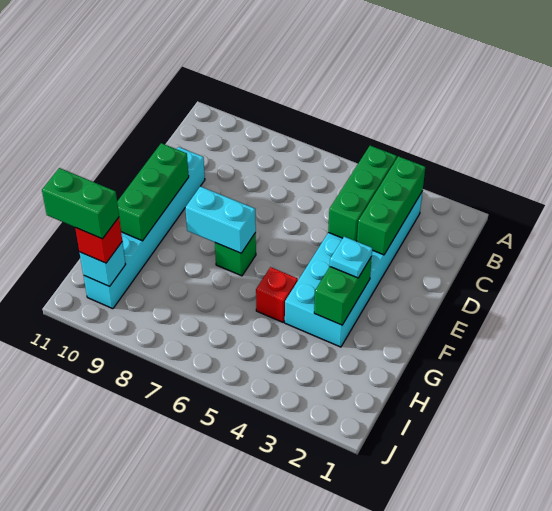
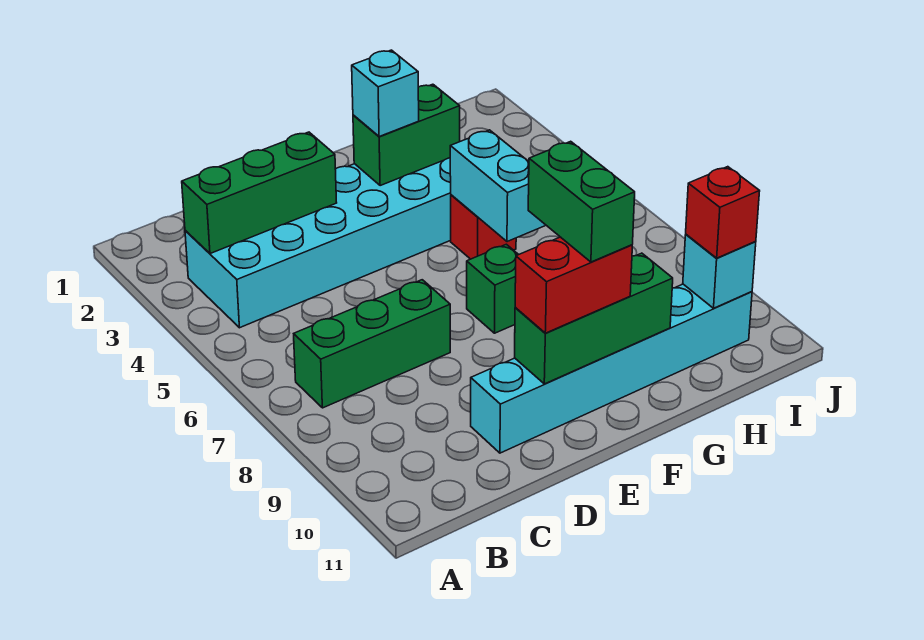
green brick B4:D4 level 2 -> green brick B7:D7 level 1
none -> red brick E10:F10 level 3
cyan plate F3 level 3 -> cyan brick F3 level 3
cyan brick F7:F8 level 2 -> cyan brick G5:G6 level 2
green brick I10:I11 level 4 -> green brick F9:F10 level 4

